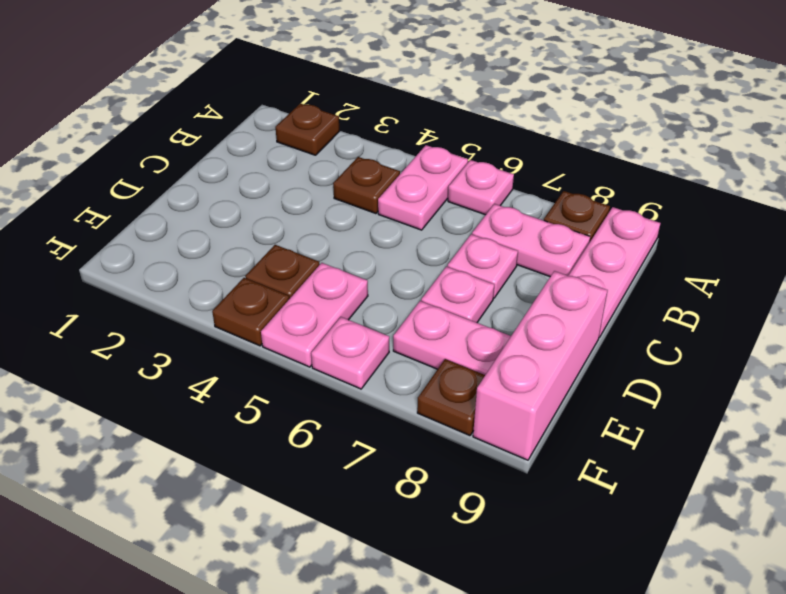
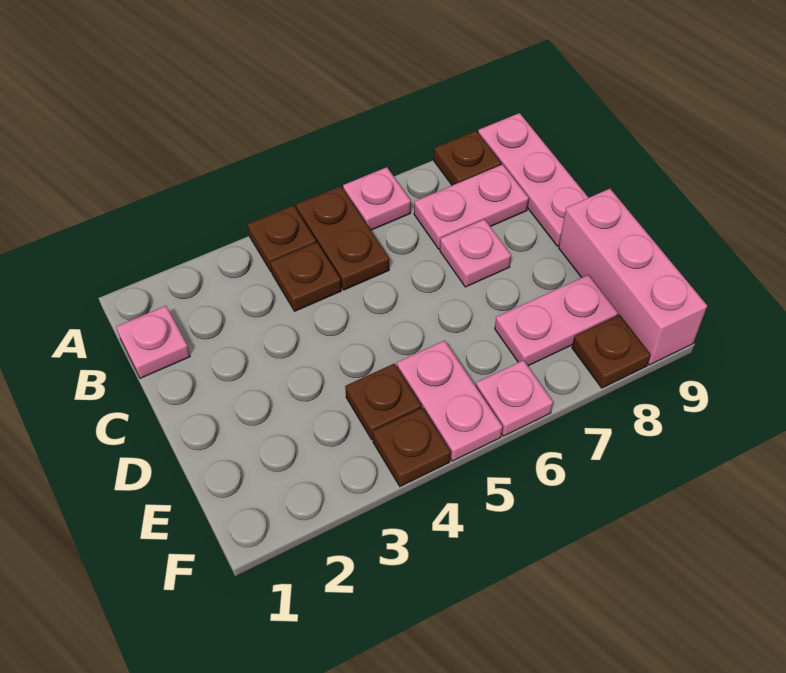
brown plate A2 level 1 -> brown plate A4 level 1
pink plate A5:B5 level 1 -> brown plate A5:B5 level 1
pink plate D7 level 1 -> pink plate B1 level 1

